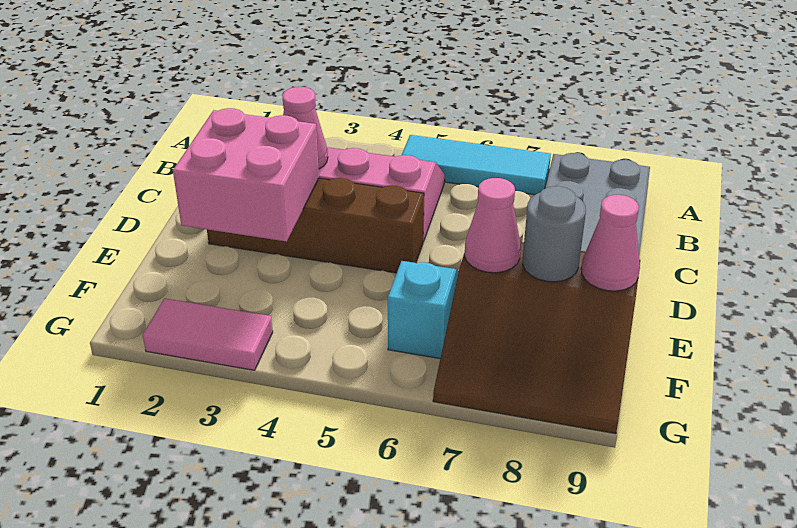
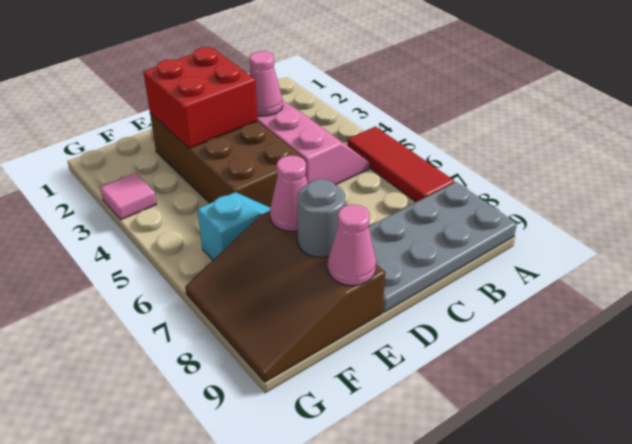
cyan tile A5:A7 level 1 -> red tile A5:A7 level 1
brown brick D2:D5 level 1 -> brown brick D2:E5 level 1
pink brick D2:E3 level 2 -> red brick D2:E3 level 2
pink tile G2:G3 level 1 -> pink tile G3 level 1

